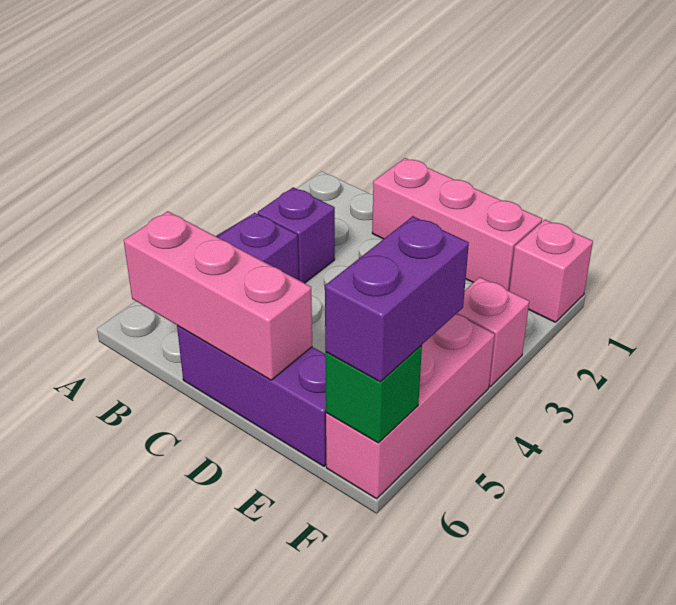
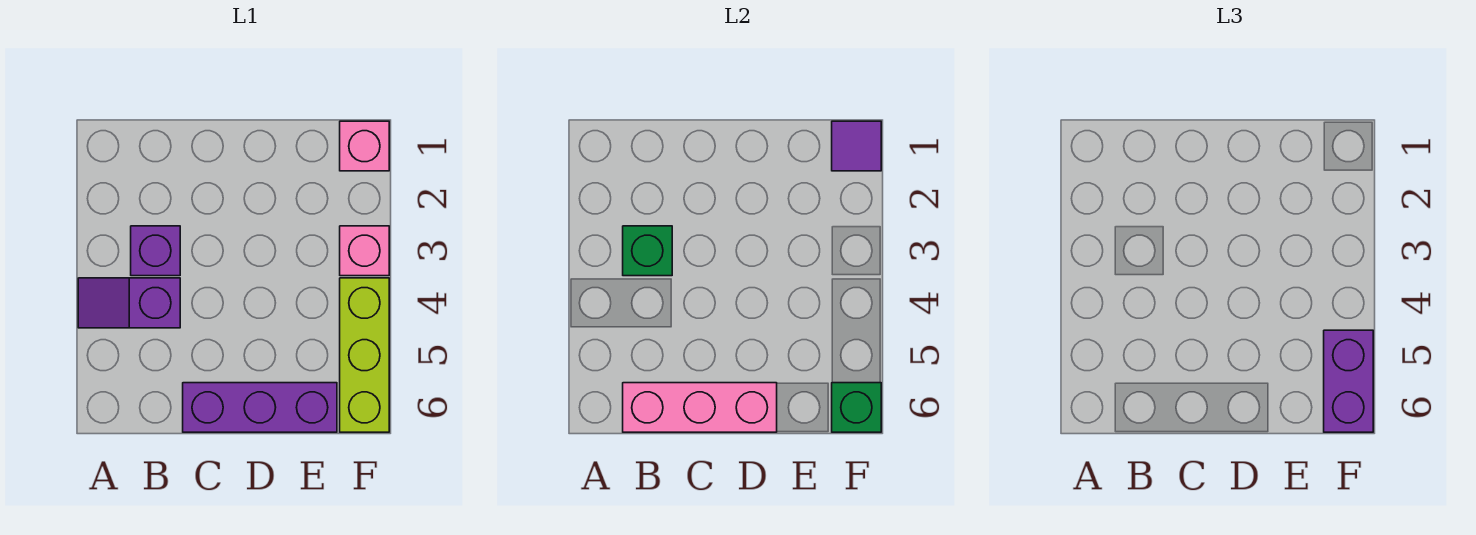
none -> green brick B3 level 2
pink brick C1:E1 level 1 -> none
none -> purple tile F1 level 2
pink brick F4:F6 level 1 -> lime brick F4:F6 level 1

